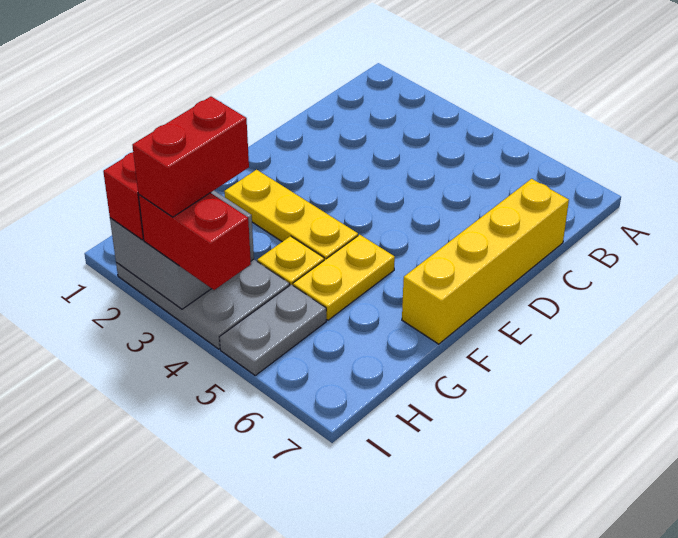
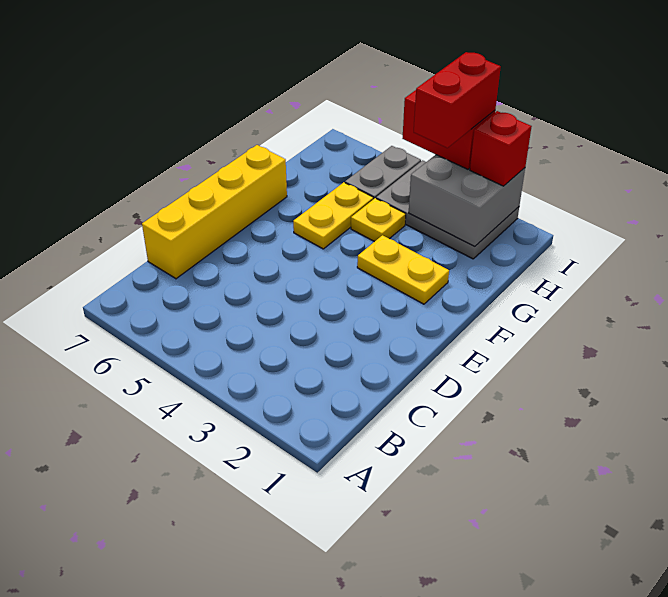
yellow plate F2:F4 level 1 -> yellow plate F2:F3 level 1

